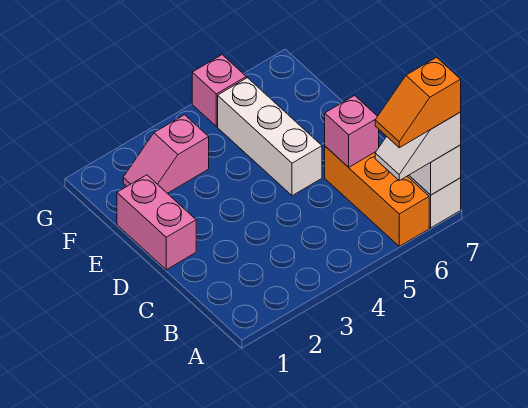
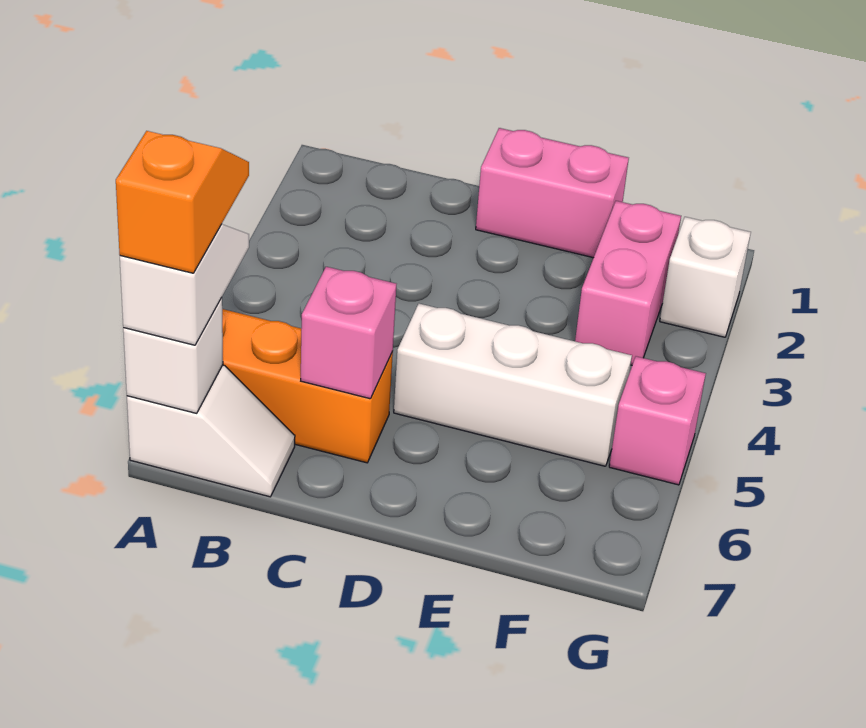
pink slope F2:F3 level 1 top 3 -> pink brick F2:F3 level 1
none -> white brick G2 level 1

